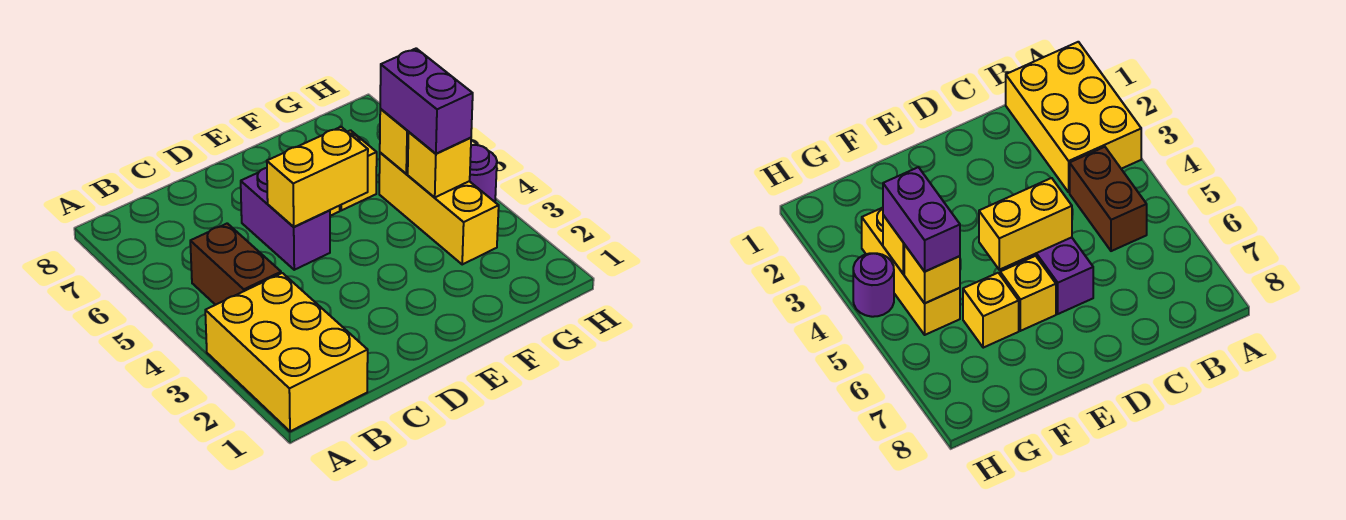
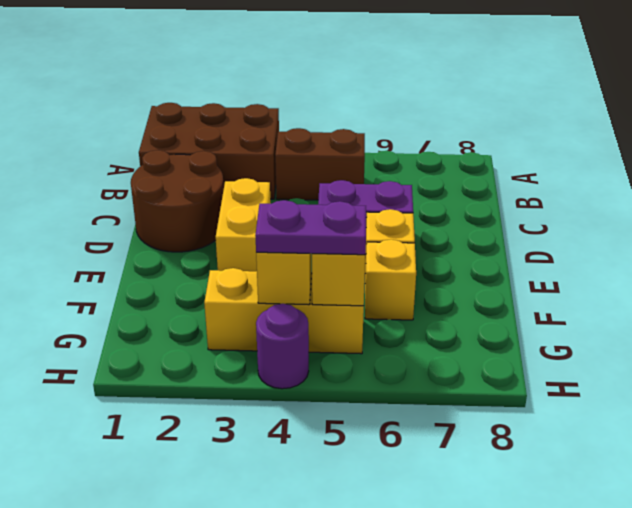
yellow brick A1:B3 level 1 -> brown brick A1:B3 level 1
none -> brown round brick C1:D2 level 1
yellow brick D5:E5 level 2 -> yellow brick D3:E3 level 1
purple brick G4:G5 level 3 -> purple plate G4:G5 level 3

